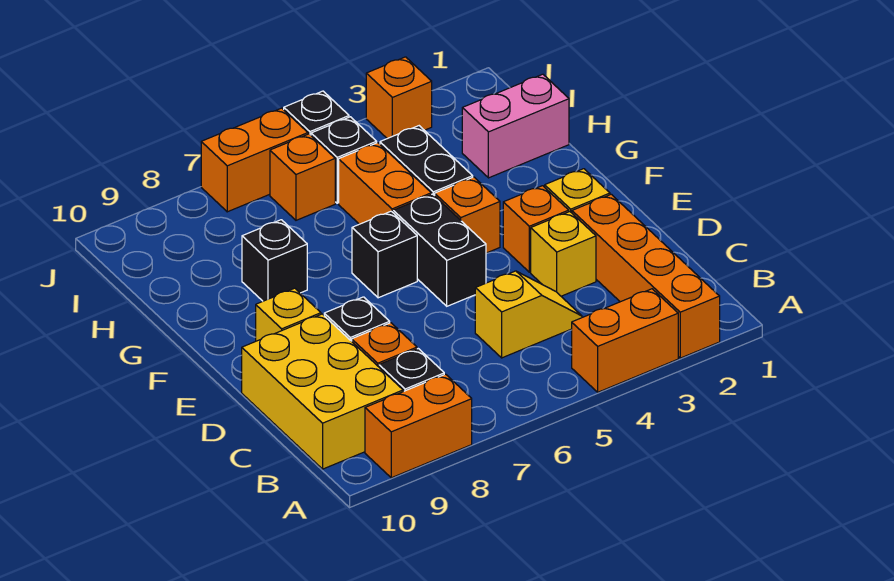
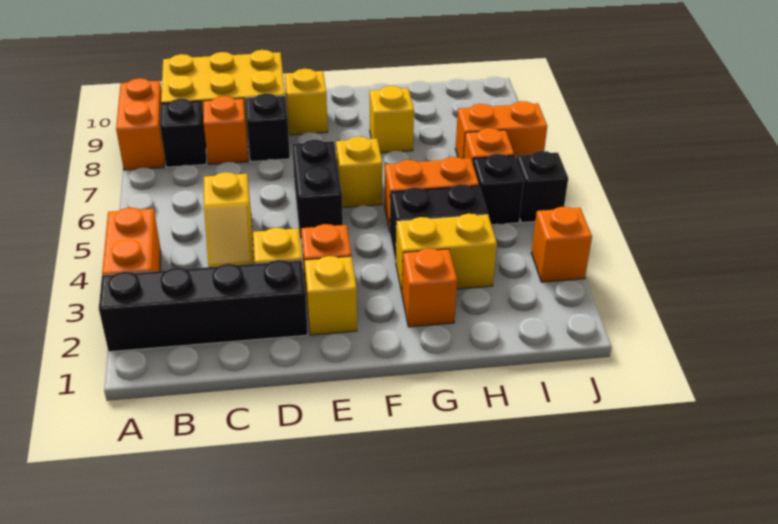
orange brick A2:D2 level 1 -> black brick A2:D2 level 1
black brick E5:F5 level 1 -> black brick E5:E6 level 1
orange brick F4 level 1 -> orange brick G2 level 1
black brick F6 level 1 -> yellow brick F6 level 1
none -> yellow brick G3:H3 level 1
black brick G8 level 1 -> yellow brick G8 level 1
pink brick H1:H2 level 1 -> none
orange brick J6:J7 level 1 -> orange brick I7:J7 level 1

